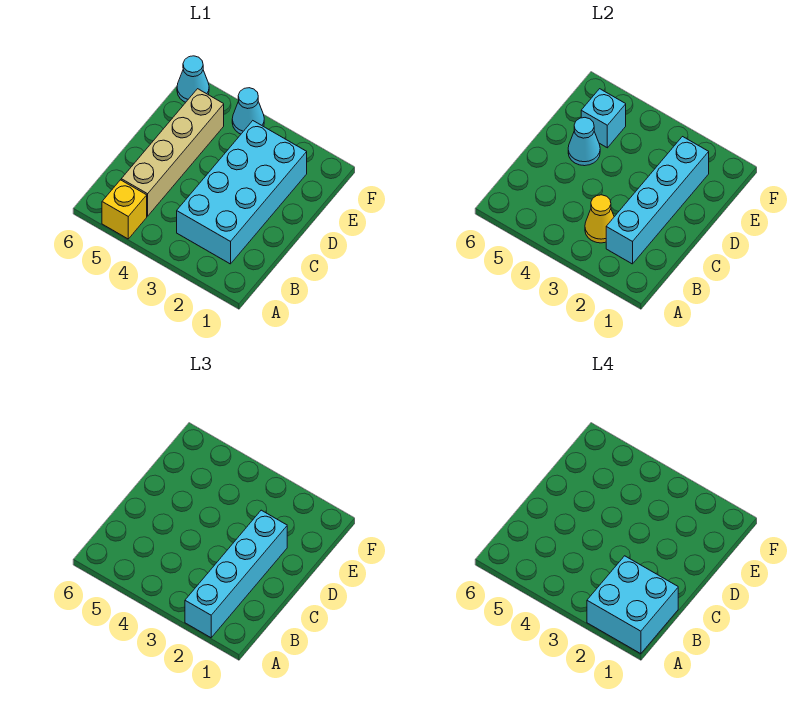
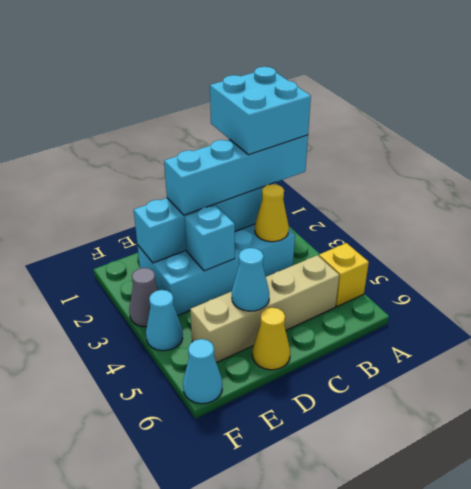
none -> yellow cone D6 level 1
cyan brick E5 level 2 -> cyan brick D3 level 2
none -> grey cone F3 level 1

